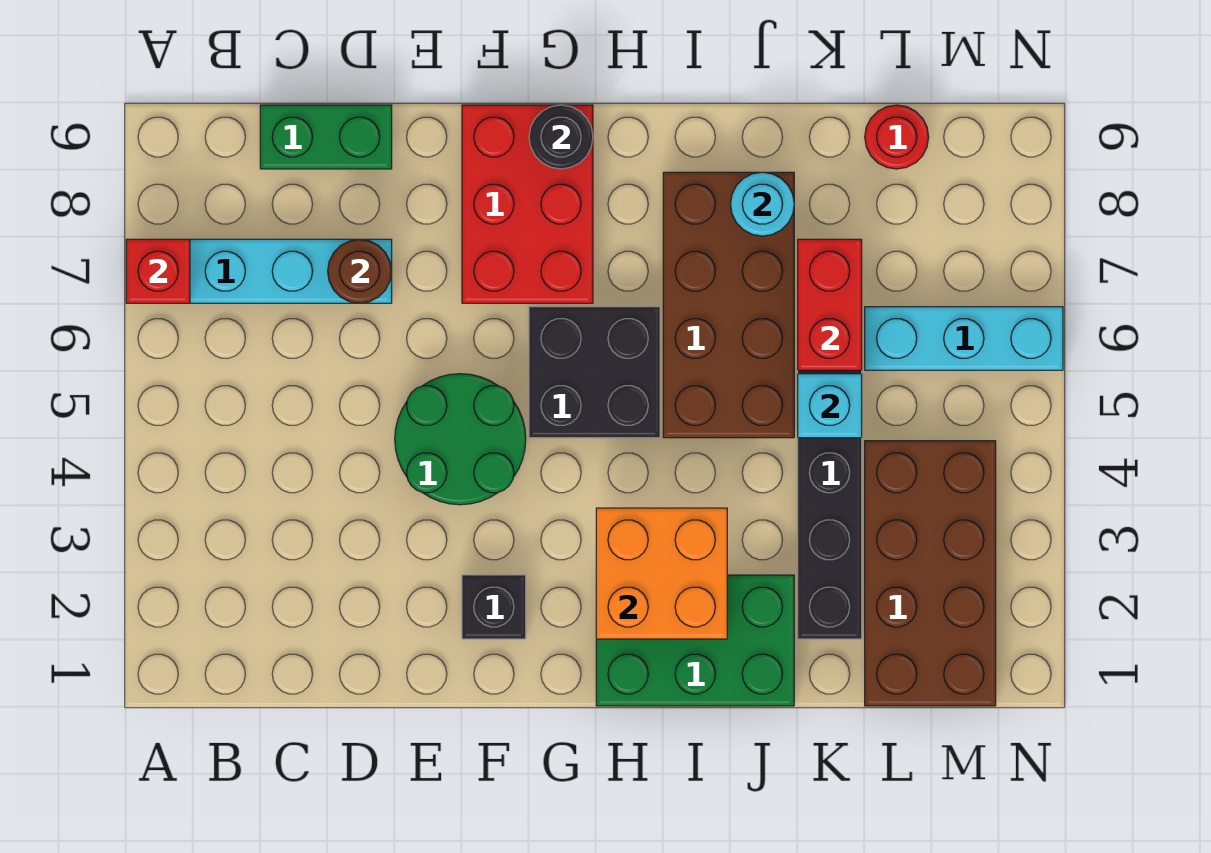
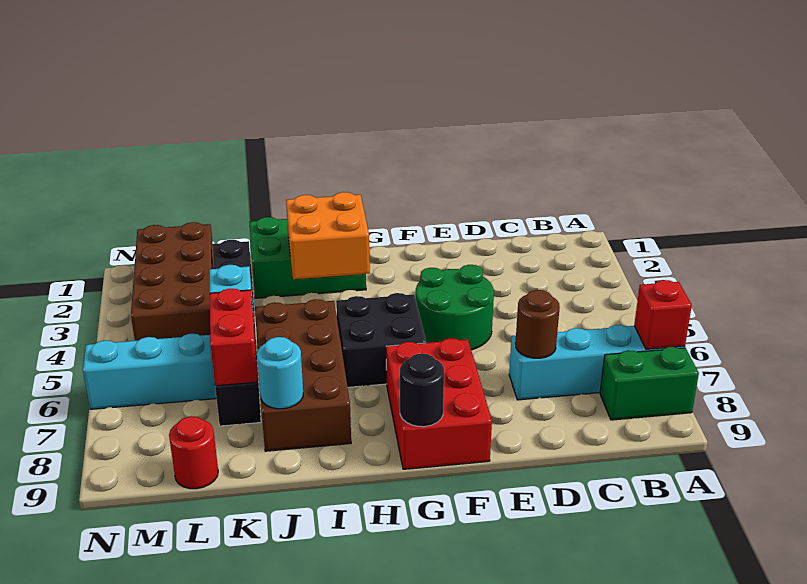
green brick C9:D9 level 1 -> green brick A8:B8 level 1
black brick F2 level 1 -> none

